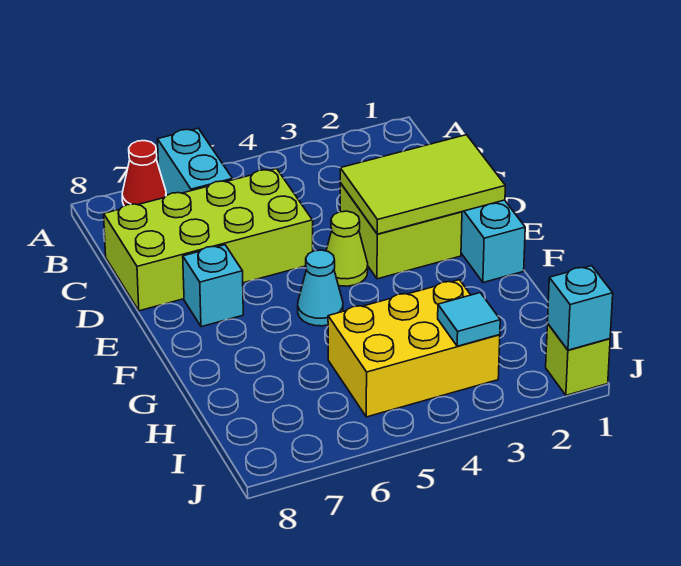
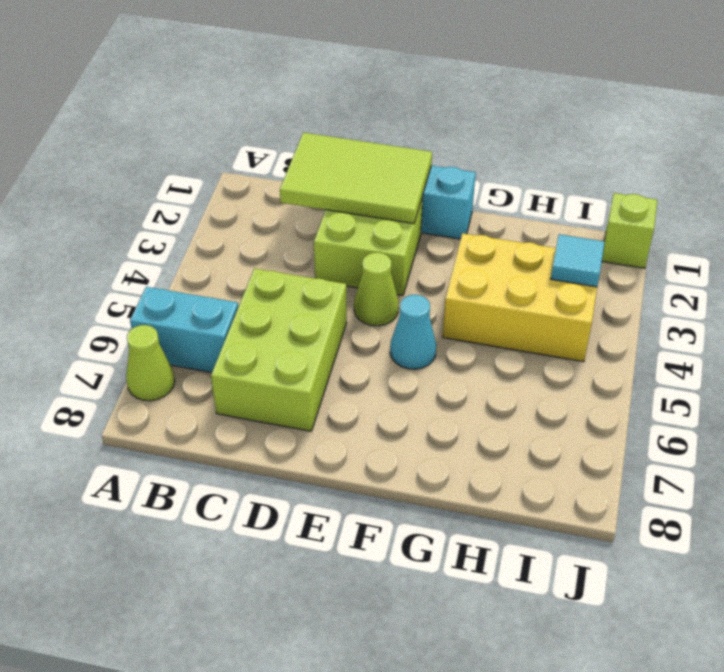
red cone A7 level 1 -> lime cone A7 level 1
lime brick C5:D8 level 1 -> lime brick C5:D7 level 1
lime tile D1:E3 level 2 -> lime tile C1:E2 level 2
cyan brick E7 level 1 -> none
yellow brick H3:I5 level 1 -> yellow brick G3:I4 level 1
cyan brick J1 level 2 -> none

